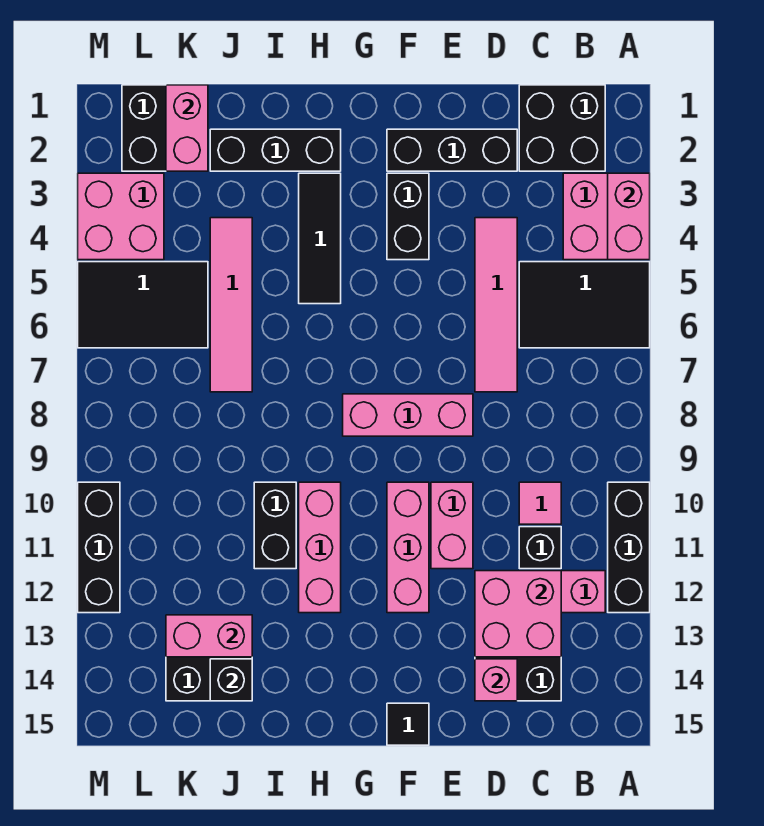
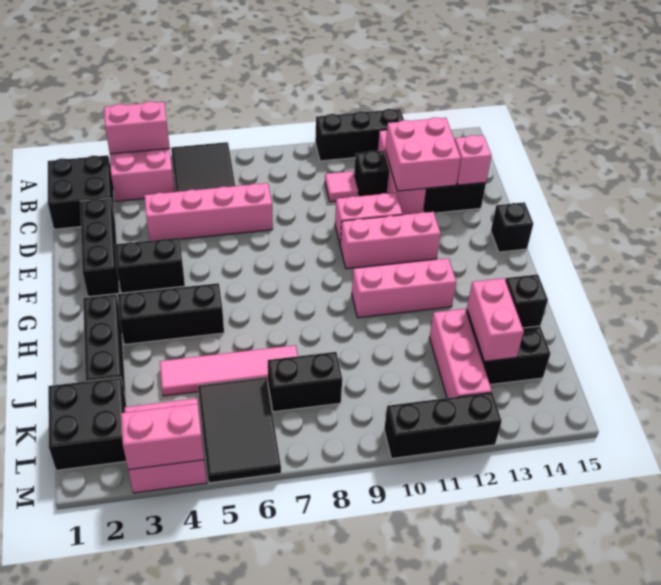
pink tile D4:D7 level 1 -> pink brick D4:D7 level 1
pink brick E8:G8 level 1 -> pink brick J12:L12 level 1
black tile F15 level 1 -> black brick F15 level 1
black tile H3:H5 level 1 -> black brick H3:H5 level 1
black brick I10:I11 level 1 -> black brick K7:K8 level 1
pink brick K1:K2 level 2 -> pink brick M3:M4 level 2

